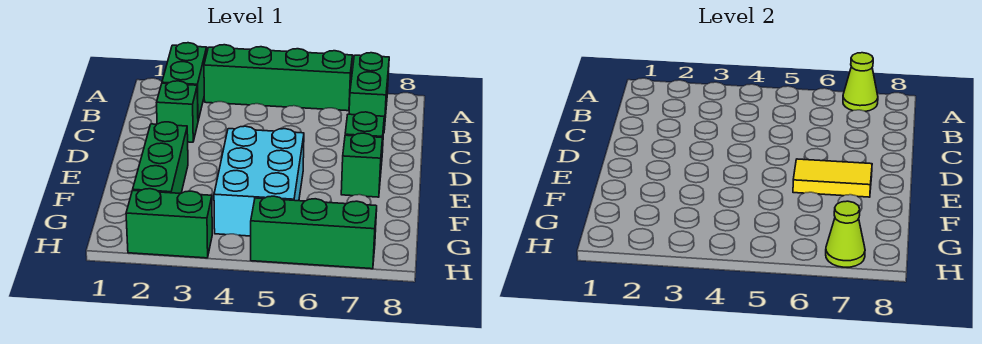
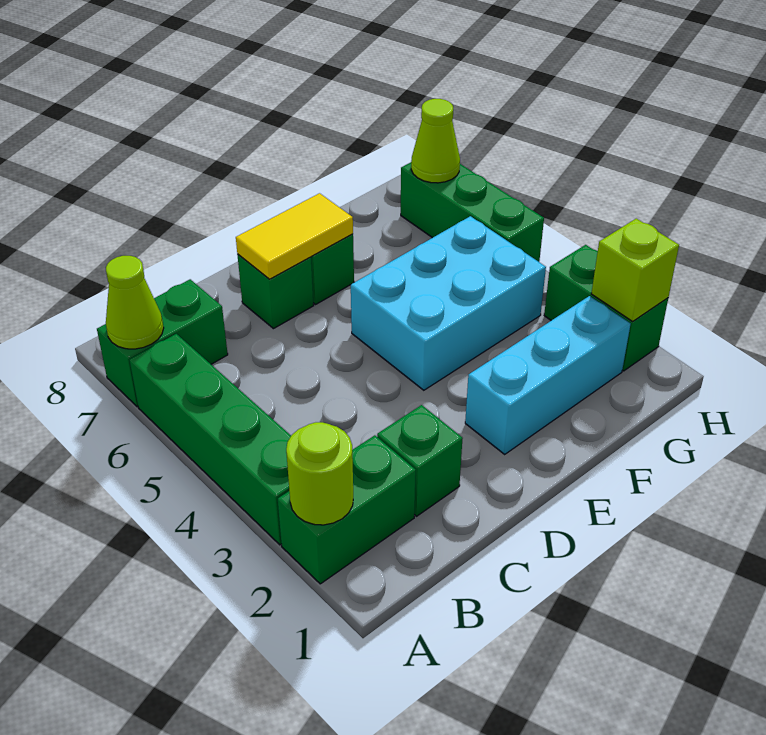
none -> lime round brick A2 level 2
green brick E2:G2 level 1 -> cyan brick E2:G2 level 1
yellow tile E6:E7 level 2 -> yellow tile D7:E7 level 2
none -> lime brick H2 level 2

